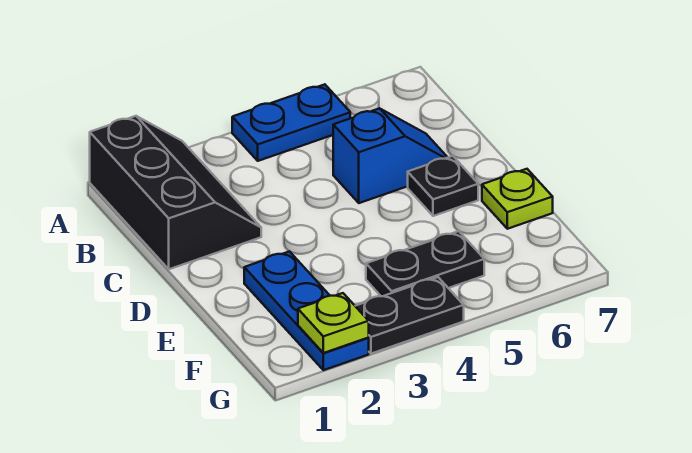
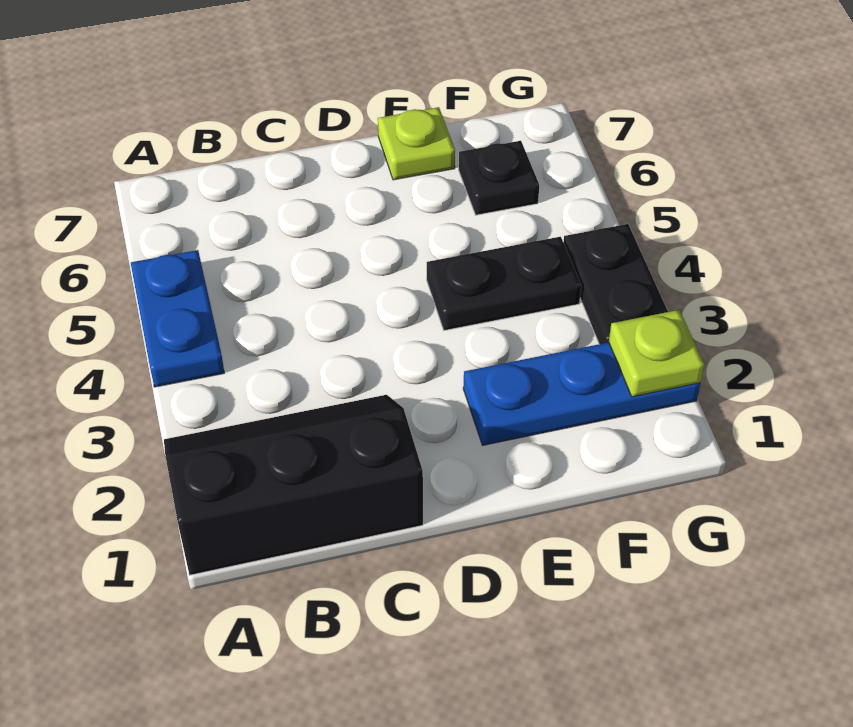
blue slope C5:C6 level 1 top 5 -> none
black plate D6 level 1 -> black plate F6 level 1
black plate F4:F5 level 1 -> black plate E4:F4 level 1

